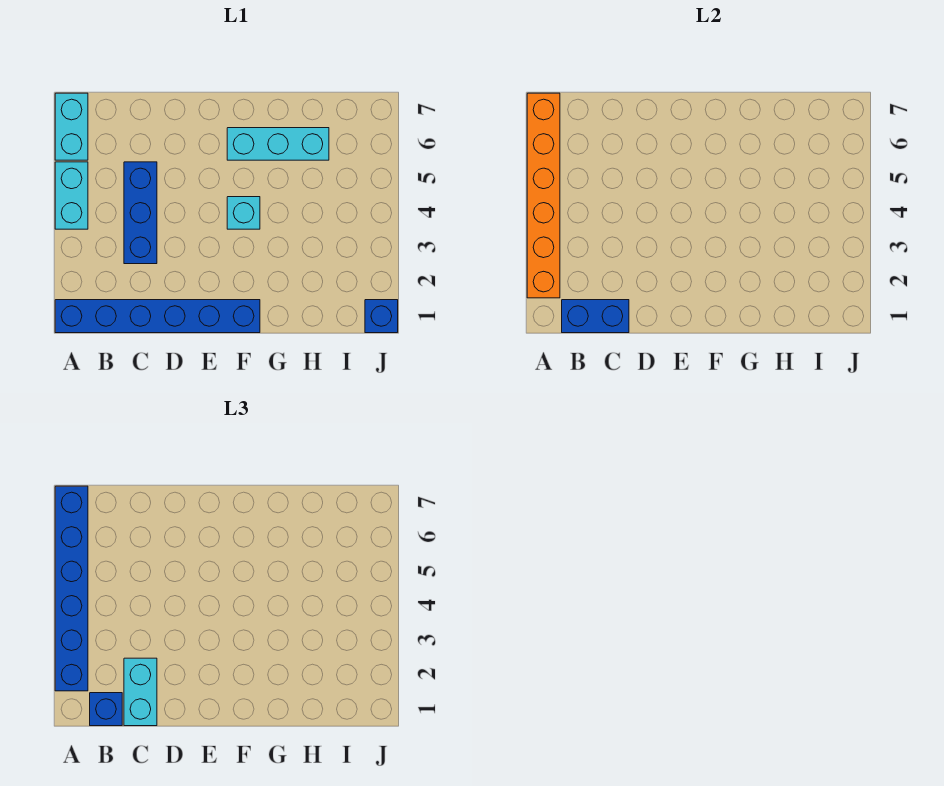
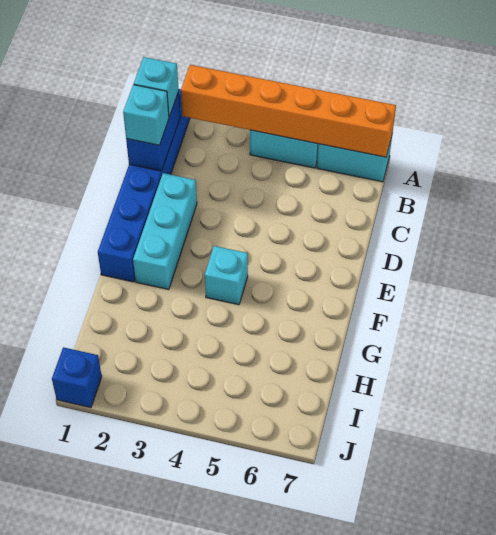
blue brick A2:A7 level 3 -> none
blue brick B1 level 3 -> cyan brick B1 level 3
cyan brick C1:C2 level 3 -> cyan brick C1 level 3
blue brick C3:C5 level 1 -> none
cyan brick F6:H6 level 1 -> cyan brick D2:F2 level 1

